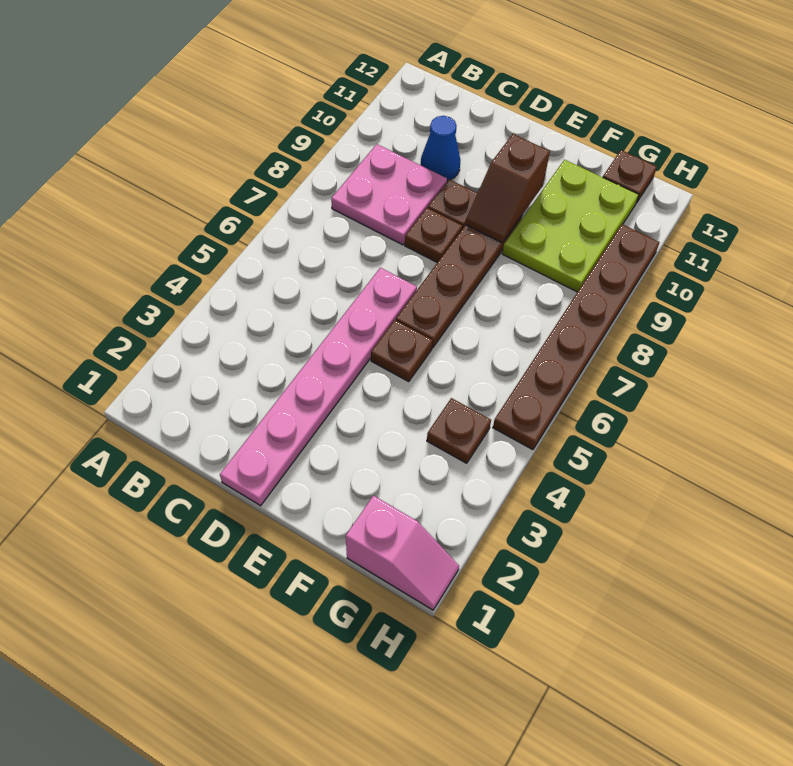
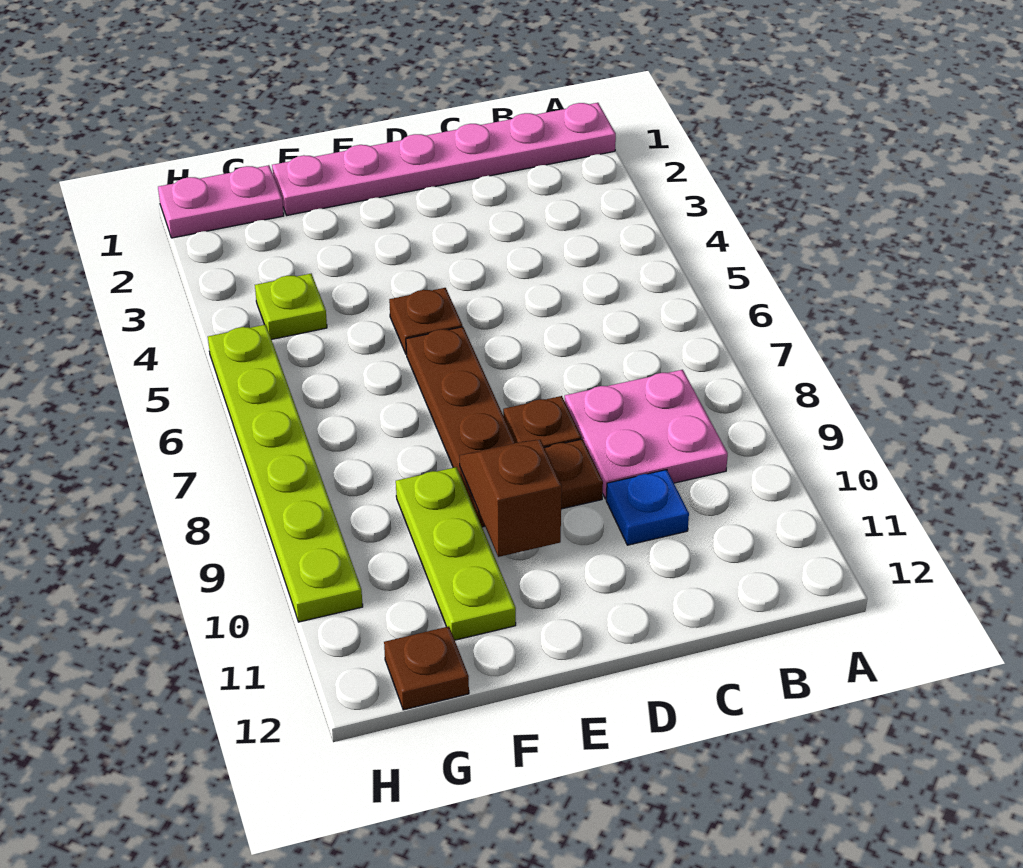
blue cone C10 level 1 -> blue plate C10 level 1
pink plate D1:D6 level 1 -> pink plate A1:F1 level 1
lime plate F9:G11 level 1 -> lime plate F9:F11 level 1
pink slope G1:H1 level 1 top G -> pink plate G1:H1 level 1
brown plate G4 level 1 -> lime plate G4 level 1
brown plate H5:H10 level 1 -> lime plate H5:H10 level 1

